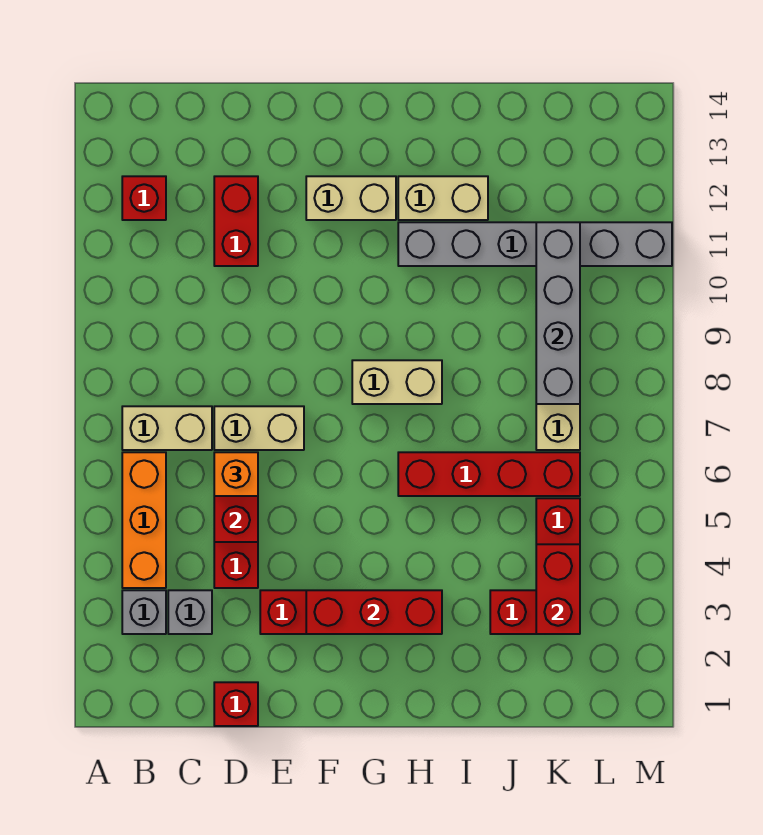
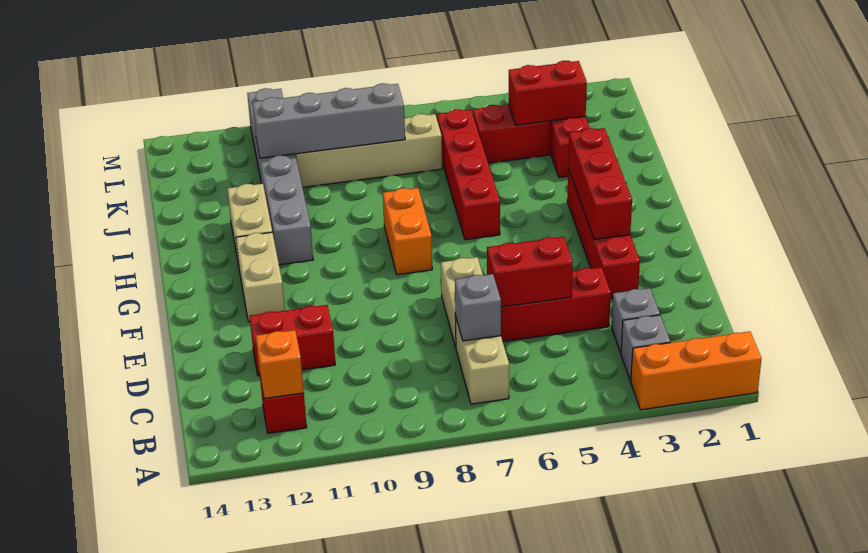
orange brick B4:B6 level 1 -> orange brick A1:A3 level 1
none -> grey brick C7 level 2
red brick D1 level 1 -> none
orange brick D6 level 3 -> orange brick B12 level 2
tan brick G8:H8 level 1 -> orange brick G8:H8 level 1

